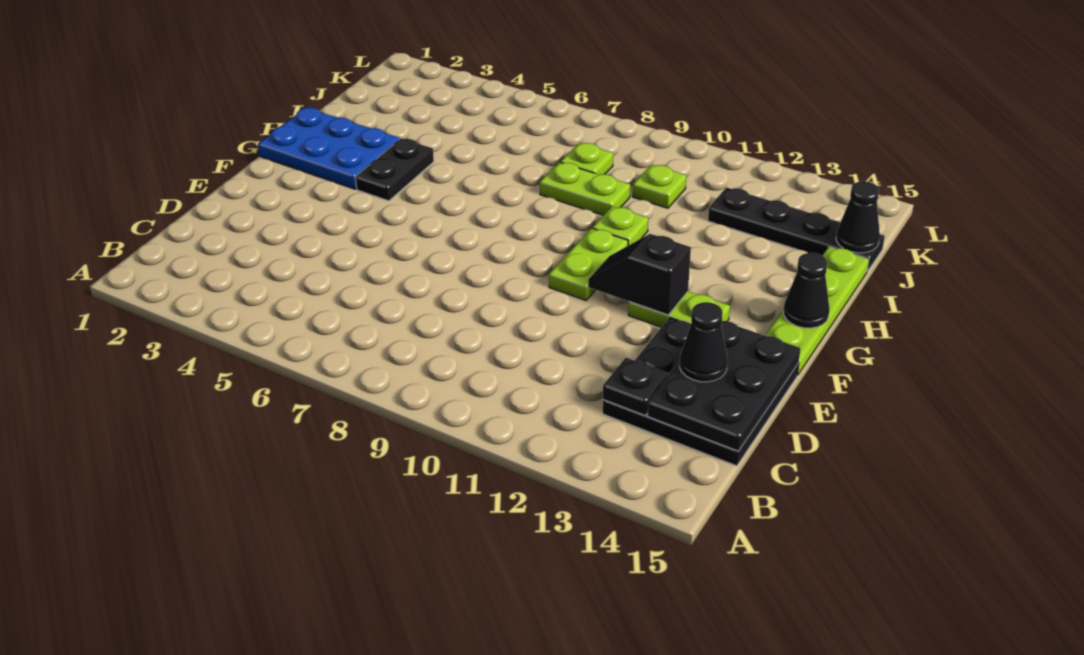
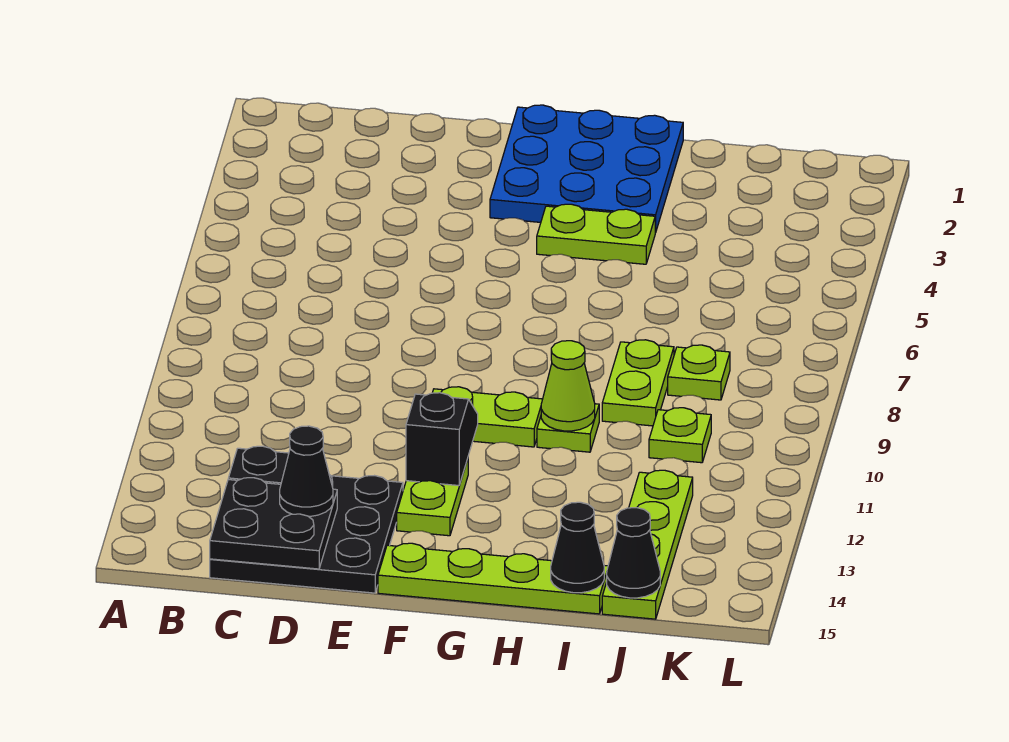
black plate C14:E15 level 2 -> black plate C14:D15 level 2
blue plate G1:H3 level 1 -> blue plate F1:H3 level 1
black plate G4:H4 level 1 -> lime plate G4:H4 level 1
black cone G15 level 2 -> black cone I15 level 2
none -> lime cone H10 level 2
black plate J12:J15 level 1 -> lime plate J12:J15 level 1

